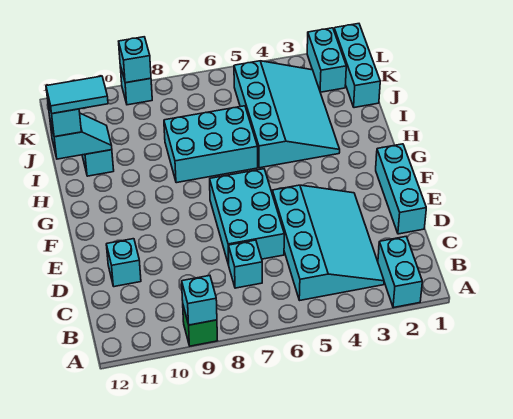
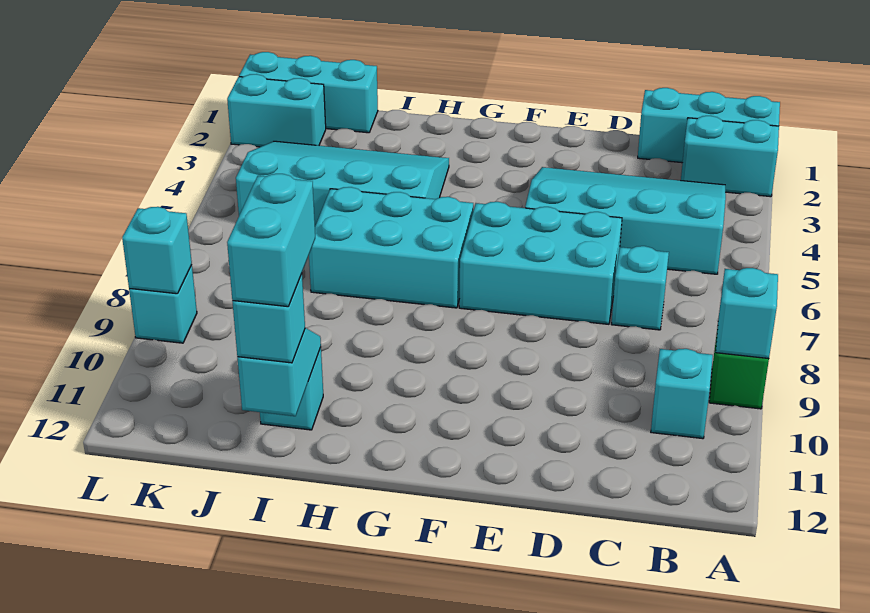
cyan brick D1:F1 level 1 -> cyan brick A1:C1 level 1
cyan brick D11 level 1 -> cyan brick B10 level 1
cyan brick H6:I8 level 1 -> cyan brick G6:I7 level 1
cyan tile I11:I12 level 4 -> cyan brick I11:I12 level 4

